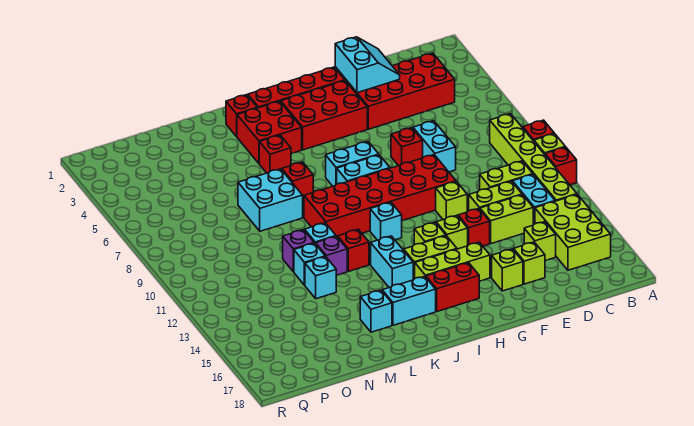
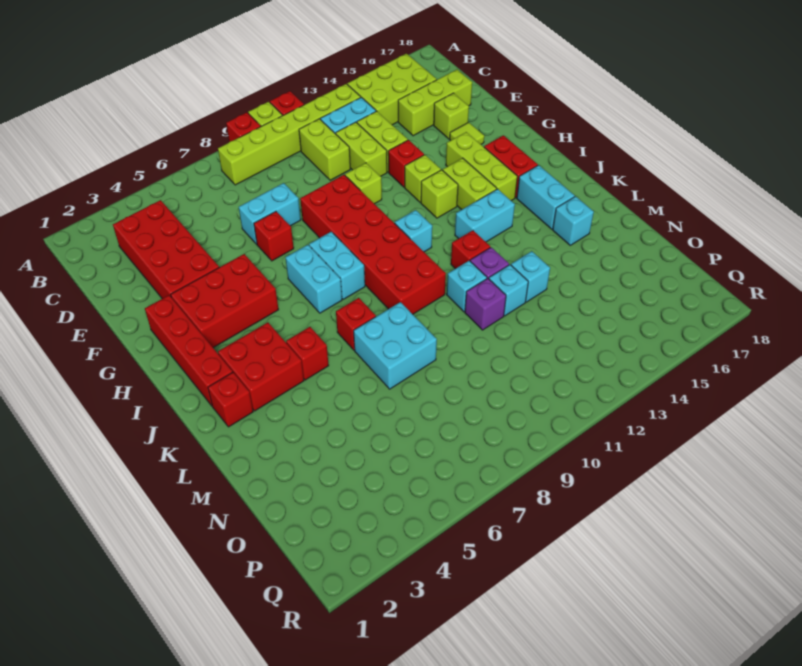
lime brick D15 level 1 -> lime brick D15:D17 level 1
cyan slope E2:F3 level 2 top F -> none
lime brick F16 level 1 -> lime tile F16 level 1
red brick G3:I4 level 1 -> red brick G3:H5 level 1

